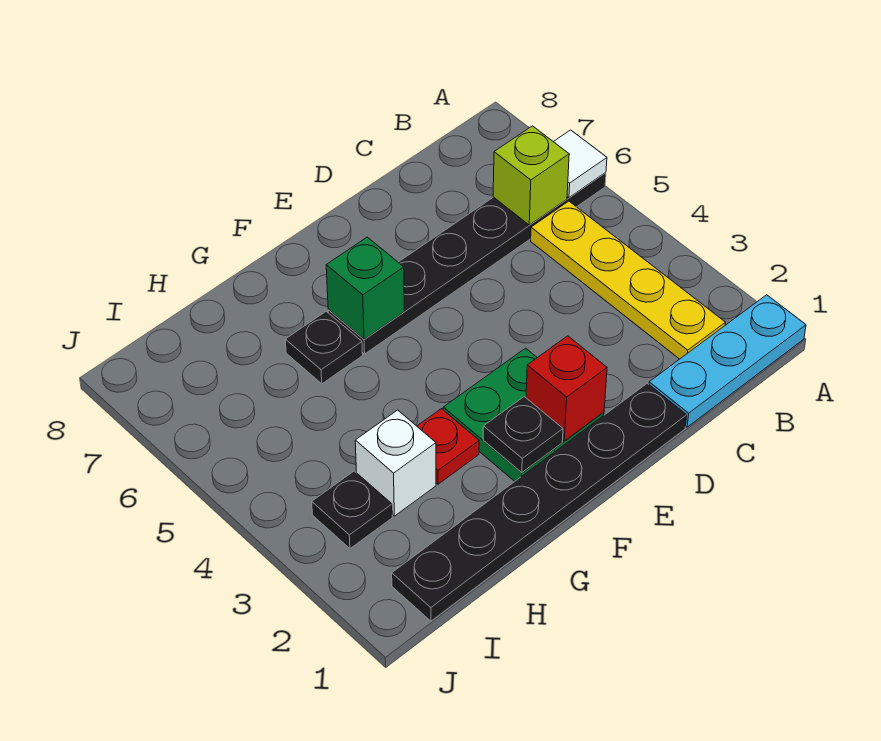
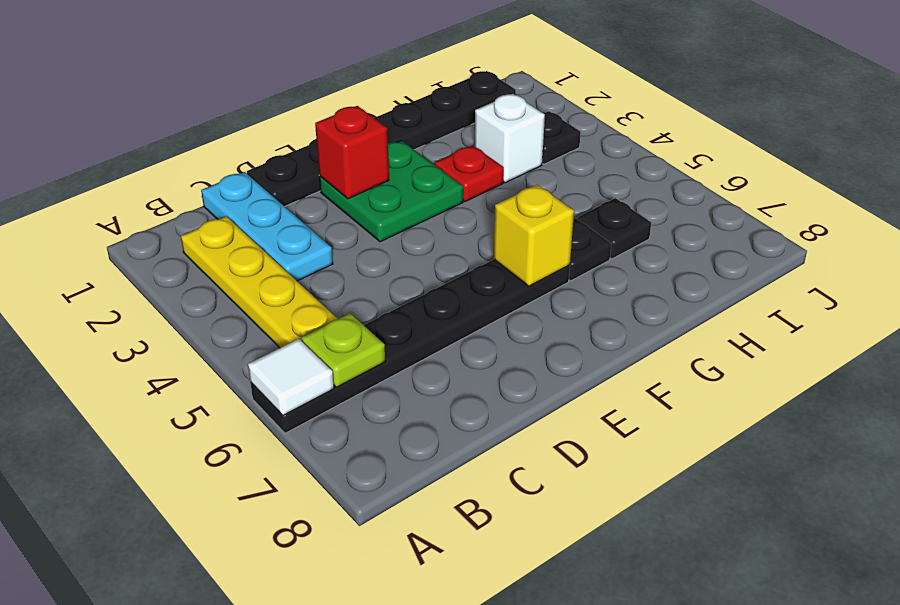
cyan plate A1:C1 level 1 -> cyan plate C1:C3 level 1
lime brick B6 level 2 -> lime plate B6 level 2
black plate F2 level 2 -> black plate H6 level 1
green brick F6 level 2 -> yellow brick F6 level 2

